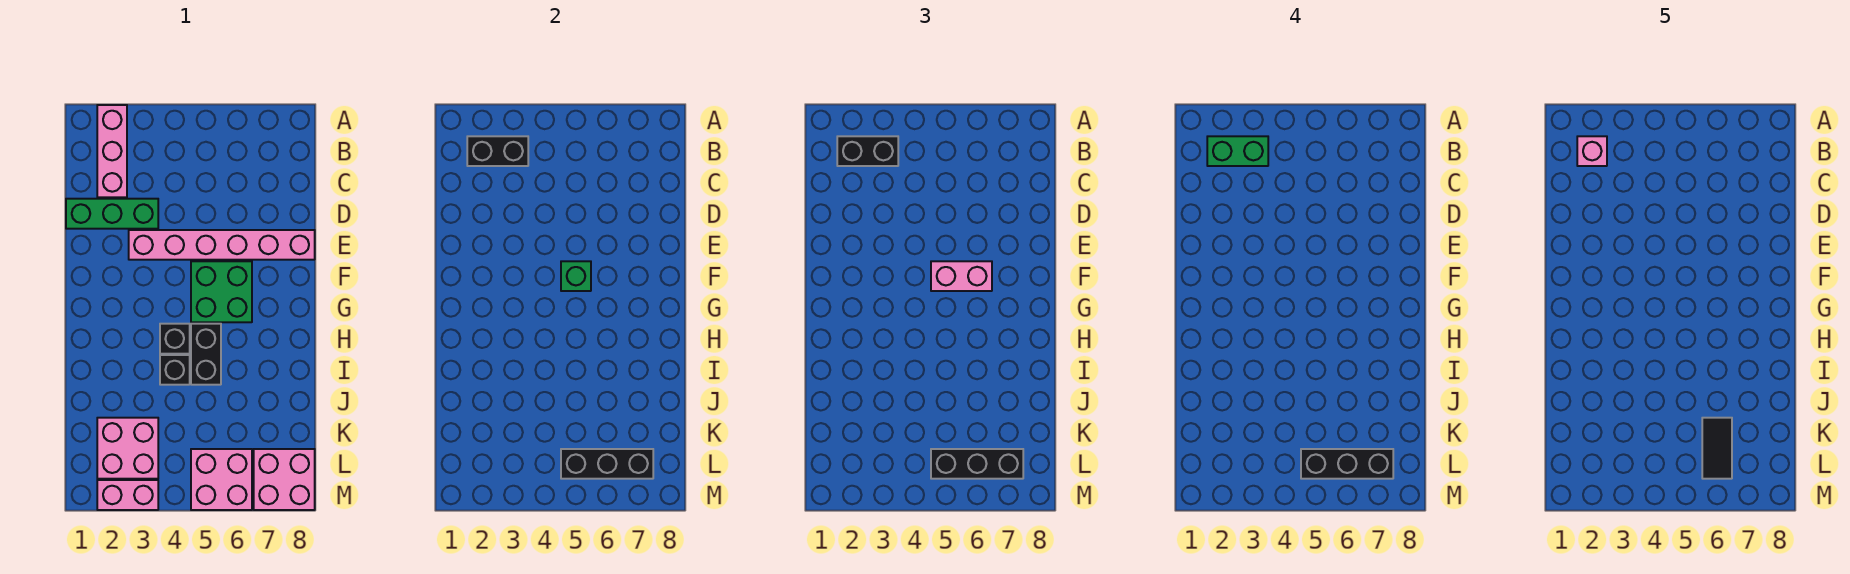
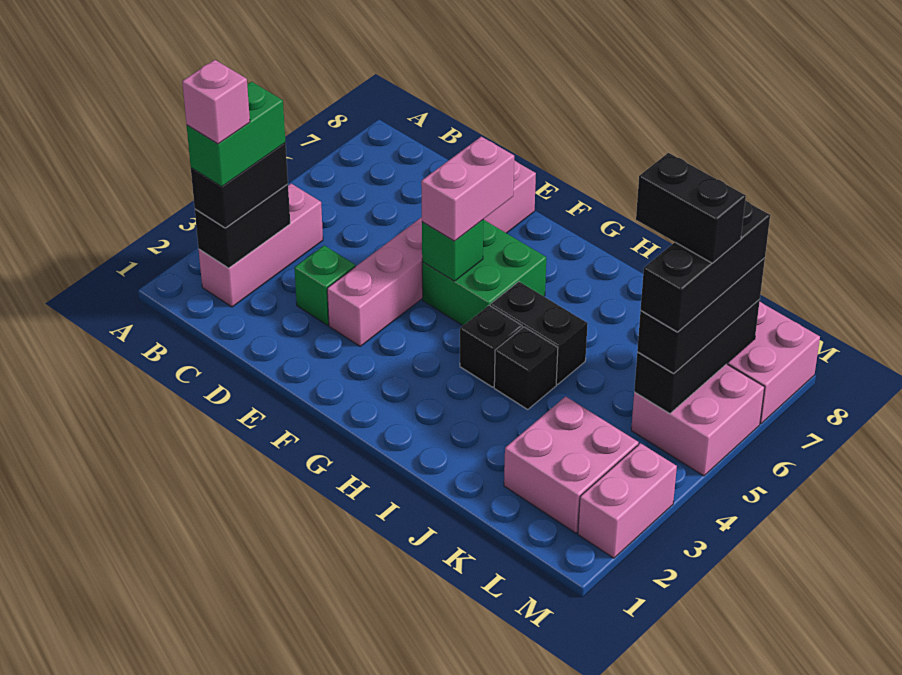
pink brick A2:C2 level 1 -> pink brick B2:B4 level 1
green brick D1:D3 level 1 -> green brick D3 level 1
black tile K6:L6 level 5 -> black brick K6:L6 level 5

